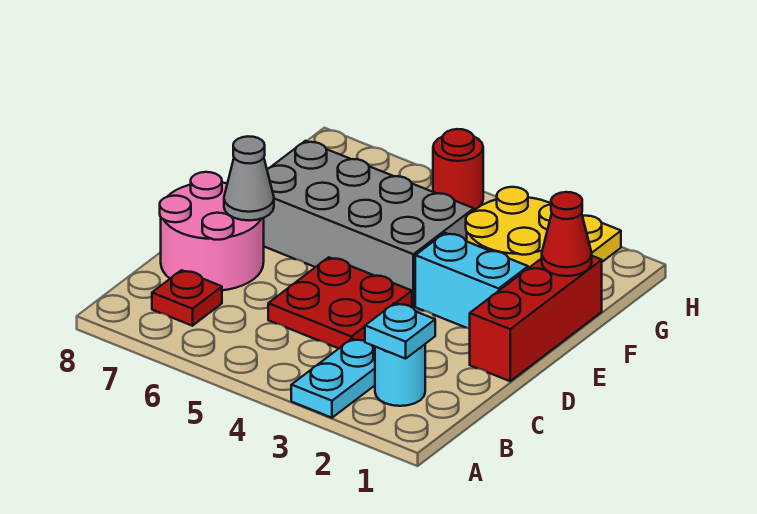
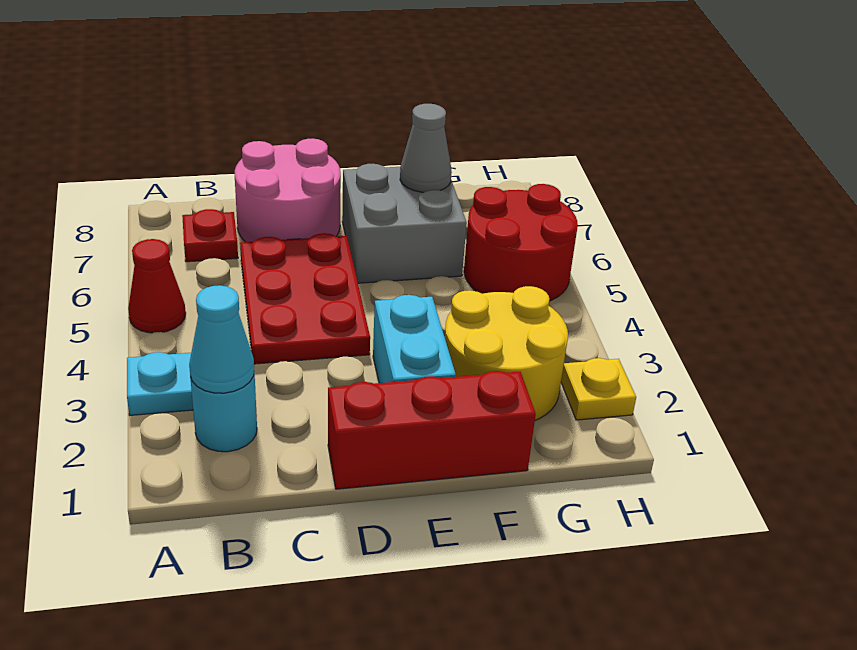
cyan plate B2 level 2 -> cyan cone B2 level 2
red plate C4:D5 level 1 -> red plate C4:D6 level 1
grey cone D7 level 2 -> grey cone F7 level 2
grey brick E4:F7 level 1 -> grey brick E6:F7 level 1
red cone F1 level 2 -> red cone A5 level 1
red round brick H5 level 1 -> red round brick G5:H6 level 1

